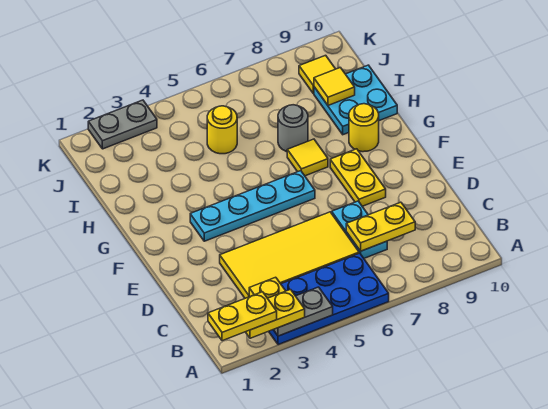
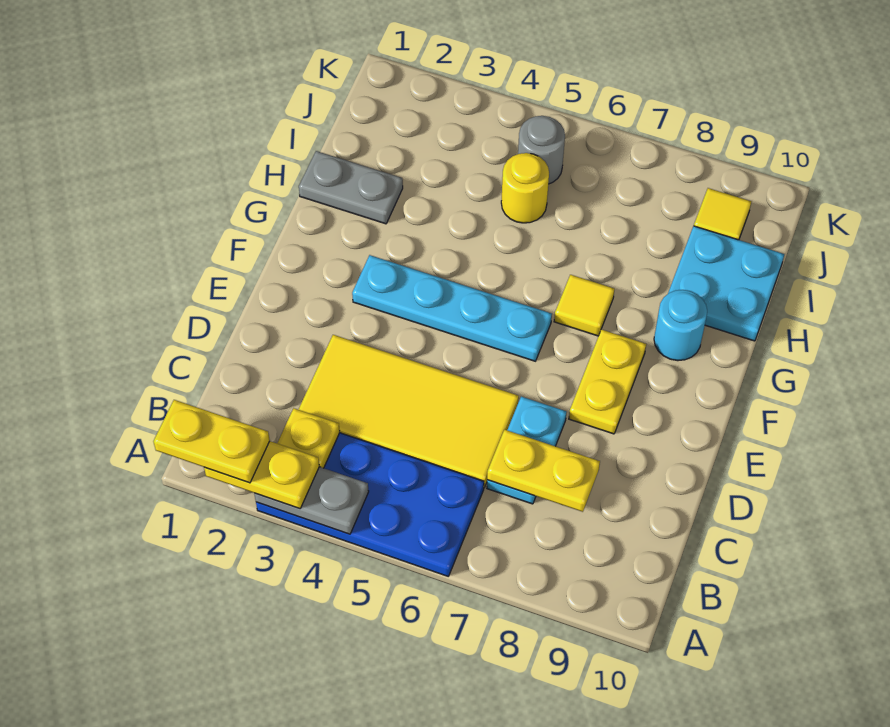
yellow round brick G9 level 1 -> cyan round brick G9 level 1
grey round brick H7 level 1 -> grey round brick J5 level 1
yellow tile I9 level 2 -> none
grey plate K2:K3 level 1 -> grey plate H1:H2 level 1

